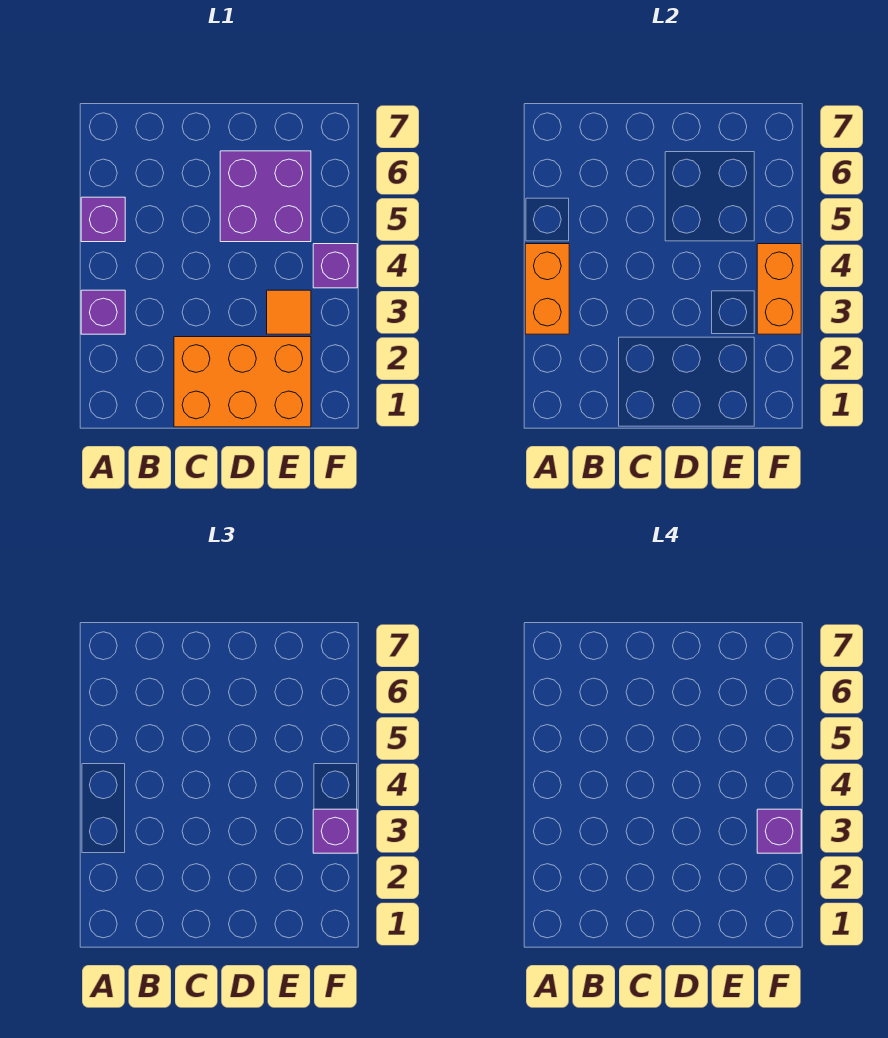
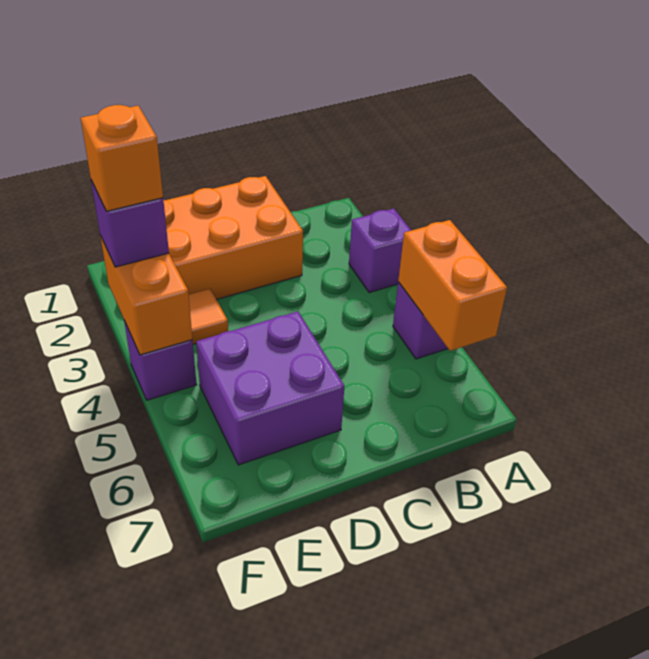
orange brick A3:A4 level 2 -> orange brick A5:A6 level 2
purple brick F3 level 4 -> orange brick F3 level 4

